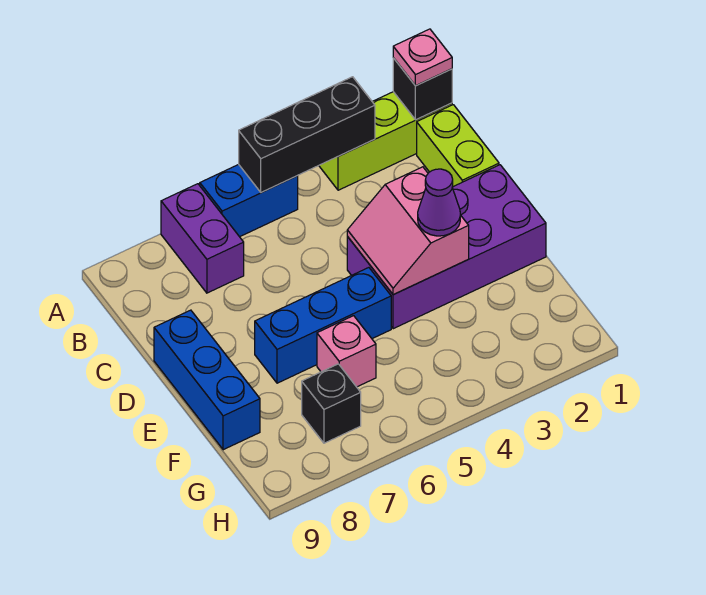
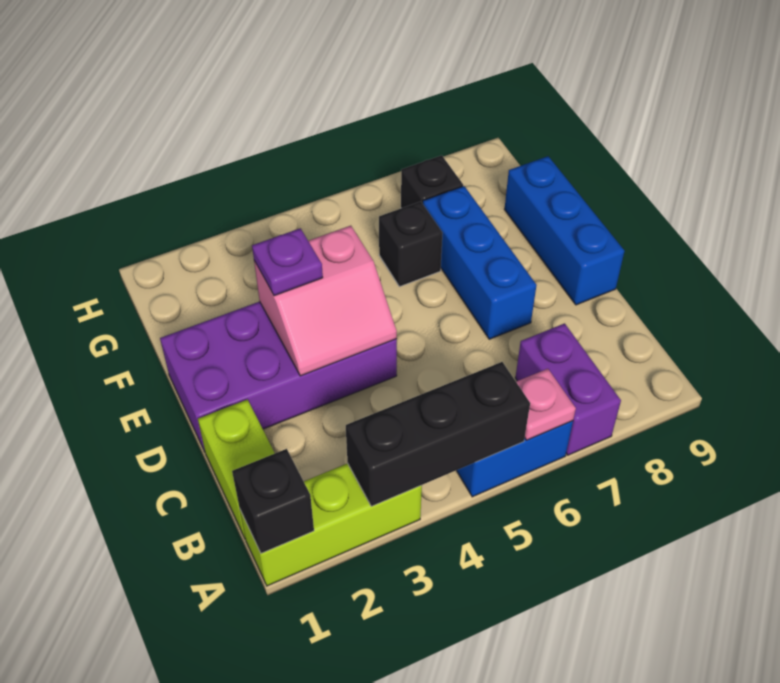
pink plate A1 level 3 -> pink plate A6 level 2
pink slope D3:E4 level 2 top 3 -> pink slope D3:E4 level 2 top E
purple cone E3 level 3 -> purple plate E3 level 3
blue brick E5:E7 level 1 -> blue brick D7:F7 level 1
pink brick F6 level 1 -> black brick F6 level 1

